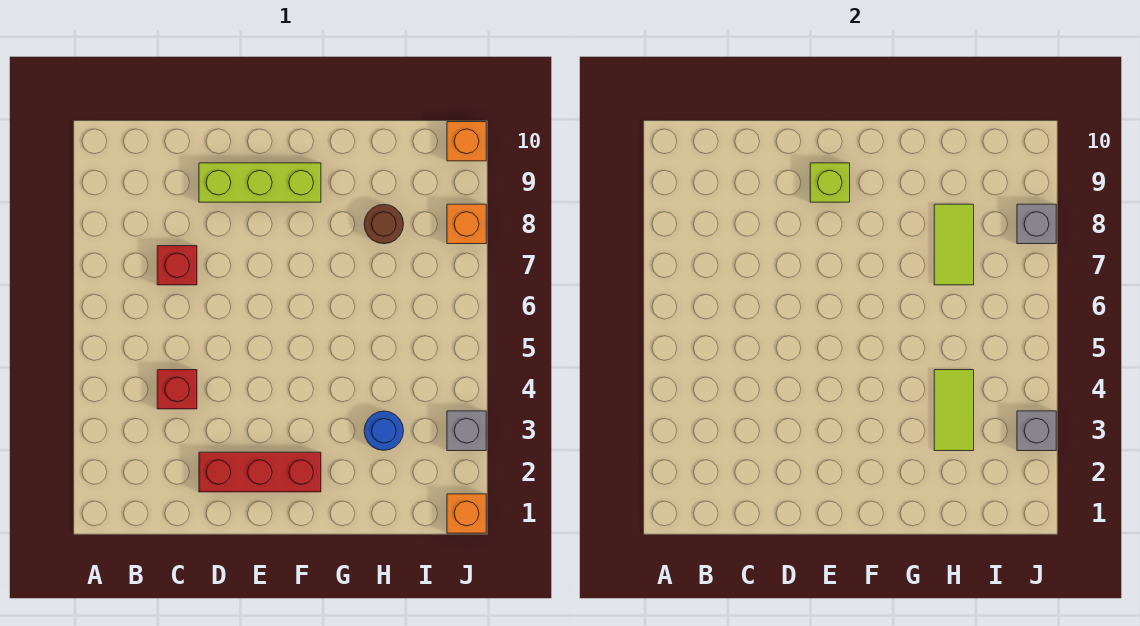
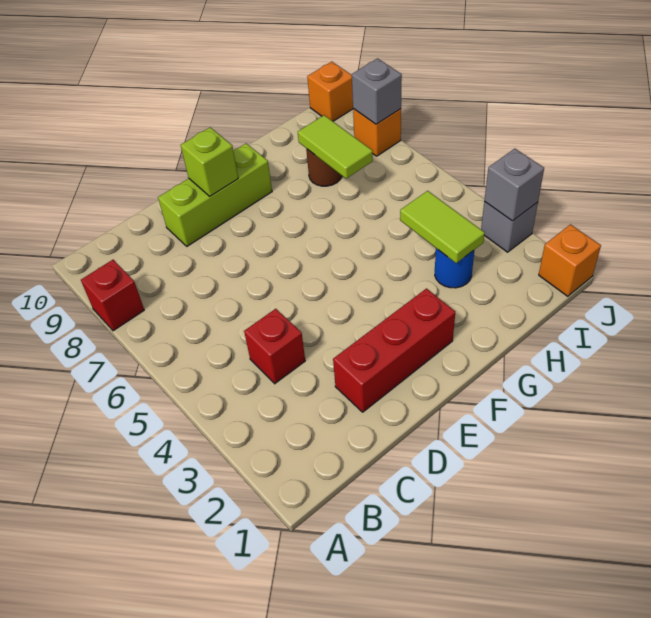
red brick C7 level 1 -> red brick A8 level 1

